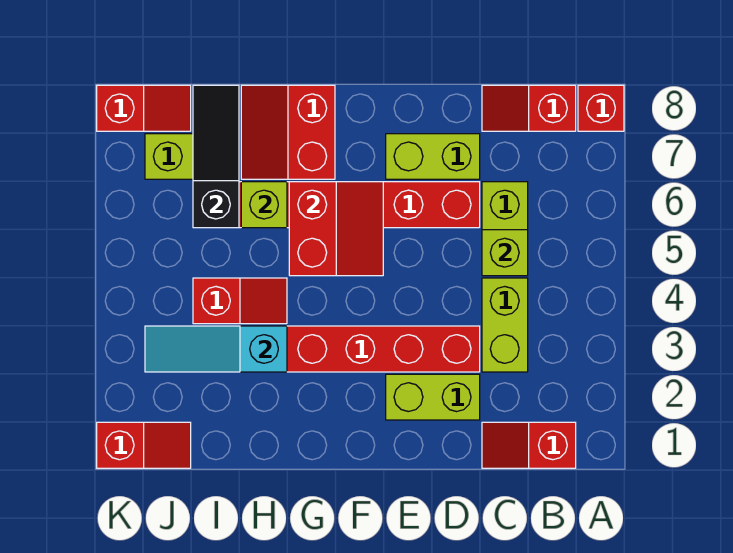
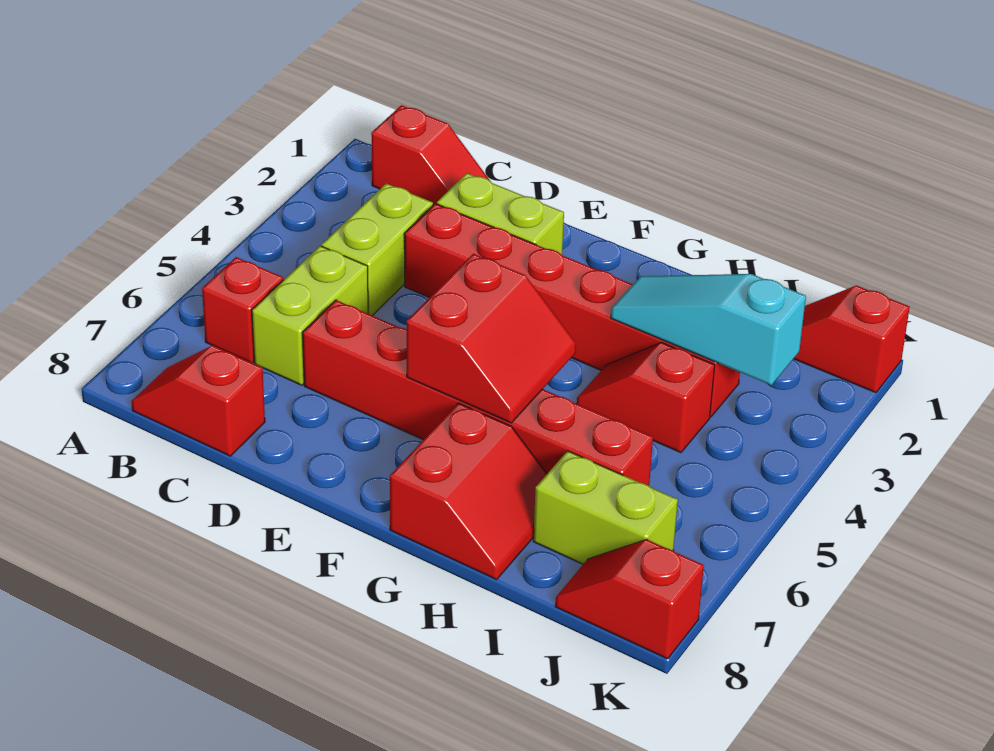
red brick A8 level 1 -> red brick B6 level 1
red slope B8:C8 level 1 top B -> red slope B8:C8 level 1 top C
lime brick C5 level 2 -> none
lime brick D7:E7 level 1 -> none
red slope F5:G6 level 2 top G -> red slope F5:G6 level 2 top F
cyan slope H3:J3 level 2 top H -> cyan slope H3:J3 level 2 top J
lime brick H6 level 2 -> none
black slope I6:I8 level 2 top 6 -> none

